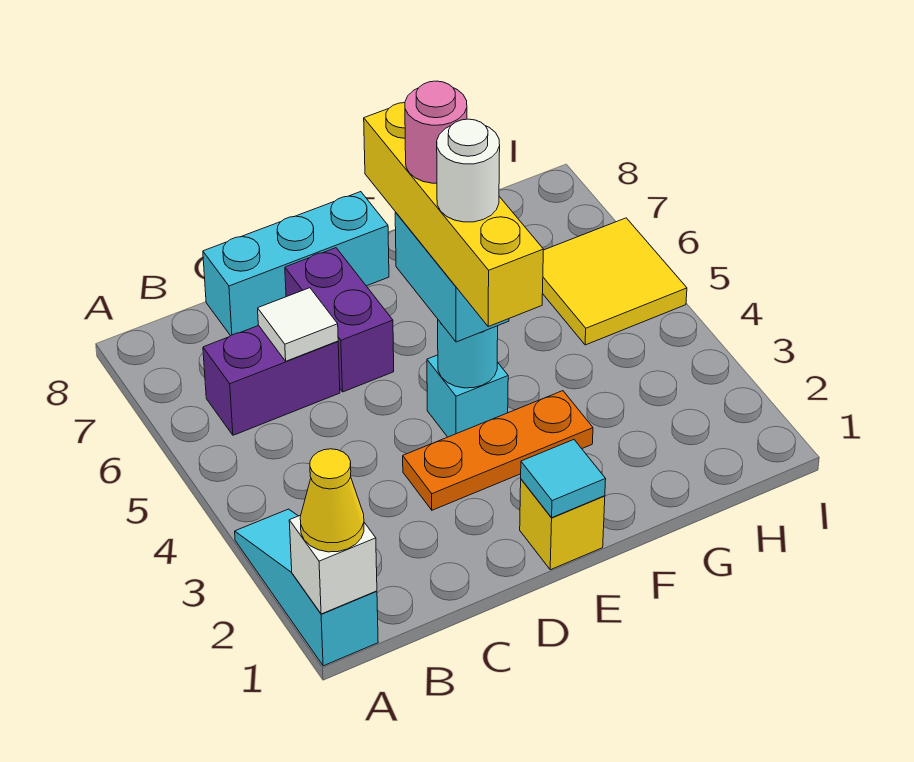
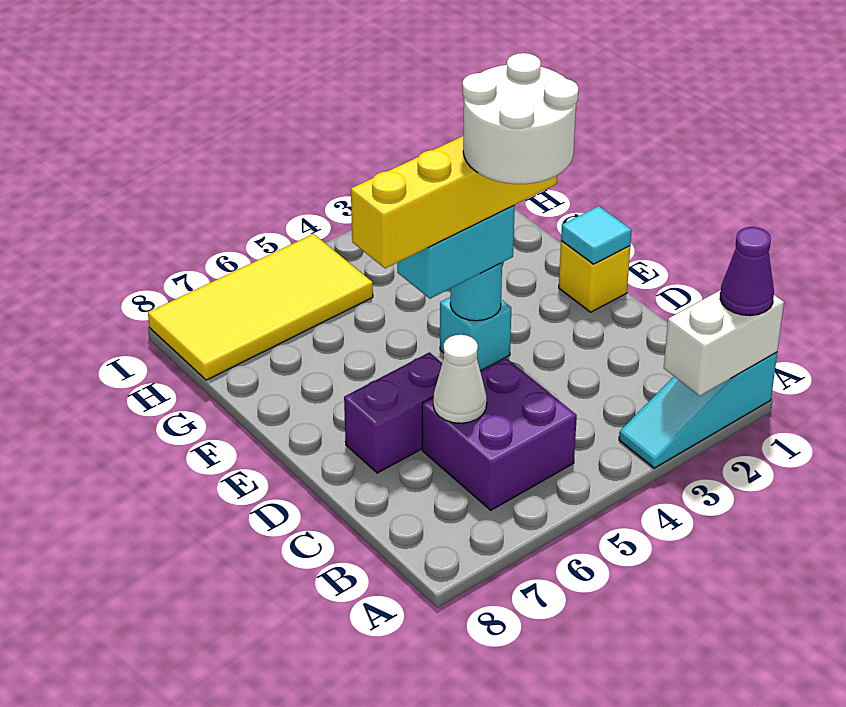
white brick A1 level 2 -> white brick A1:A2 level 2
yellow cone A1 level 3 -> purple cone A1 level 3
purple brick B6:C6 level 1 -> purple brick B5:C6 level 1
white tile C6 level 2 -> white cone C6 level 2
cyan brick C8:E8 level 1 -> none
orange plate D3:F3 level 1 -> none
white round brick E4 level 5 -> white round brick D3:E4 level 5
pink round brick E5 level 5 -> none
yellow tile H5:I6 level 1 -> yellow tile H5:I8 level 1

